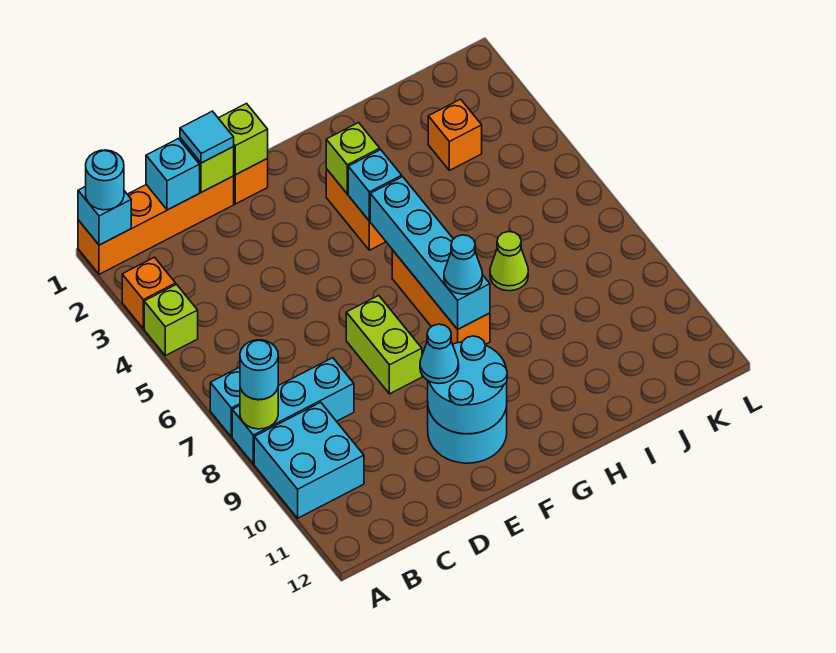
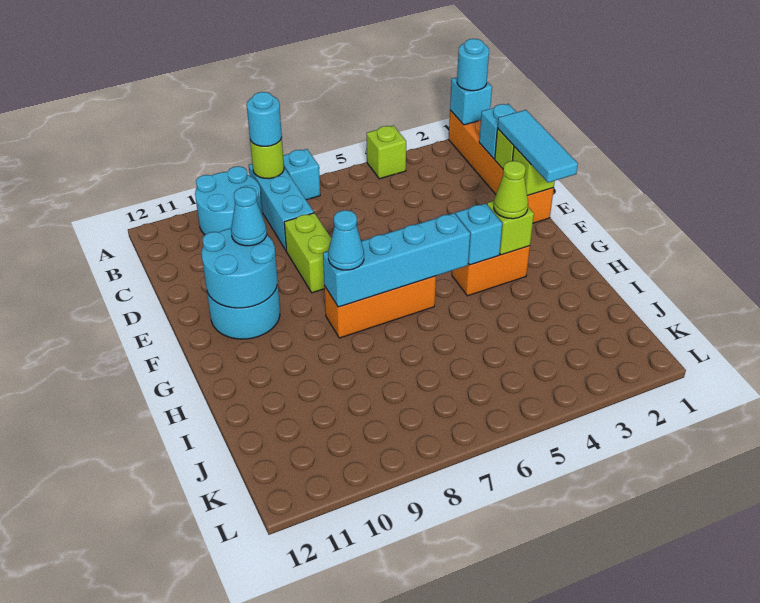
orange brick A3 level 1 -> none
cyan brick A9:B10 level 1 -> cyan round brick A9:B10 level 1
cyan tile D1 level 3 -> cyan tile D1:F1 level 3
lime brick E7:E8 level 1 -> lime brick D8:E8 level 1
lime cone I7 level 1 -> lime cone G3 level 3
orange brick J3 level 1 -> none

